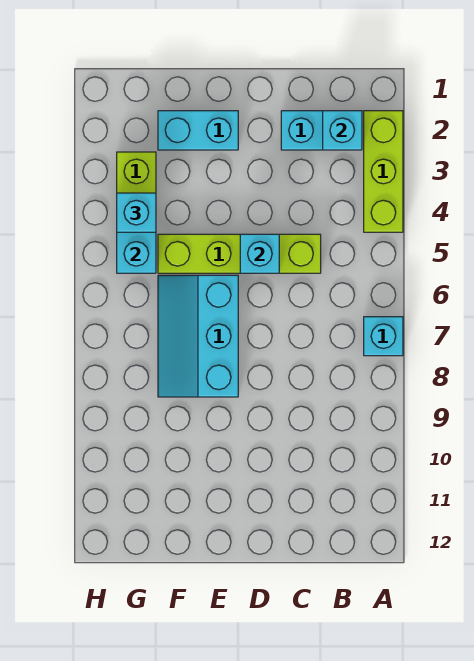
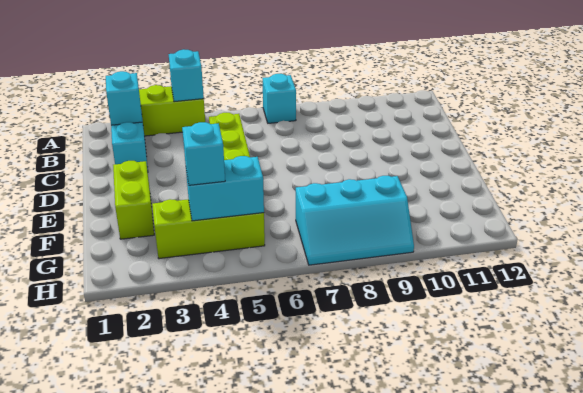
cyan brick D5 level 2 -> cyan brick A4 level 2
cyan brick E2:F2 level 1 -> lime brick E2:F2 level 1
cyan slope E6:F8 level 1 top E -> cyan slope G7:H9 level 1 top G

